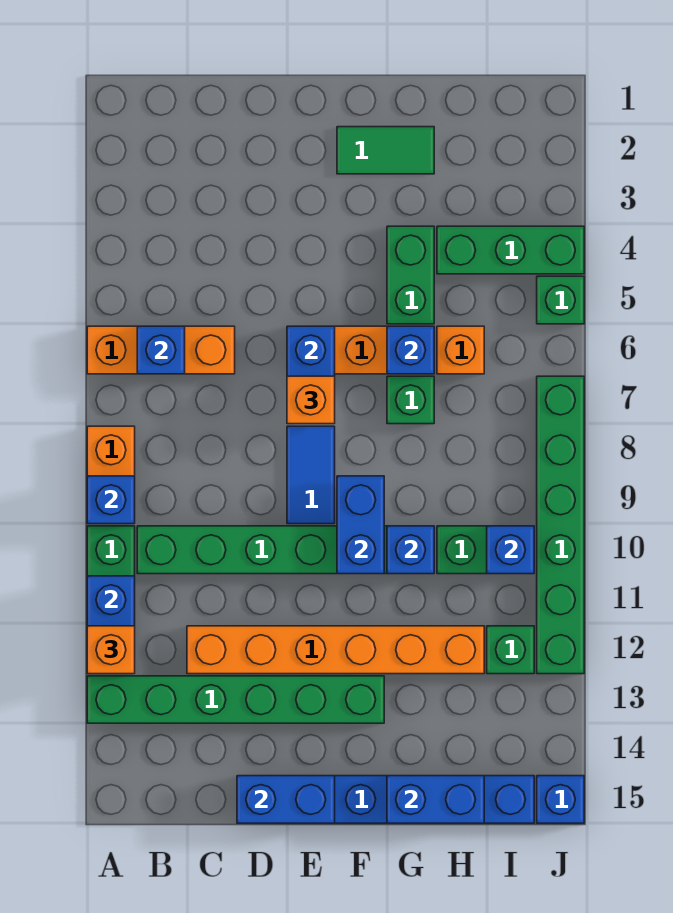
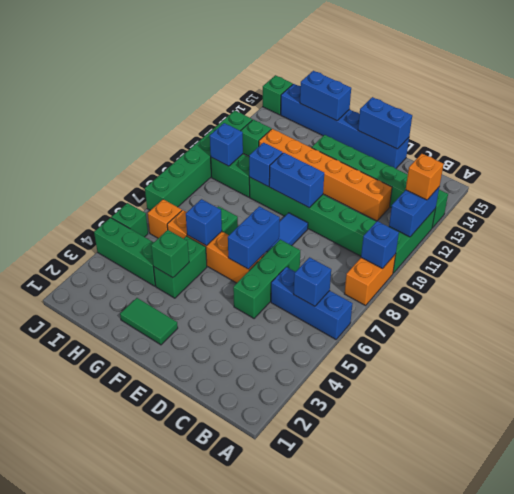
orange brick A6:C6 level 1 -> blue brick A6:C6 level 1
none -> green brick D5:D7 level 1
orange brick E7 level 3 -> orange brick I6 level 1
blue brick F9:F10 level 2 -> blue brick E10:F10 level 2
none -> green brick G4 level 2
blue brick J15 level 1 -> green brick J15 level 1

